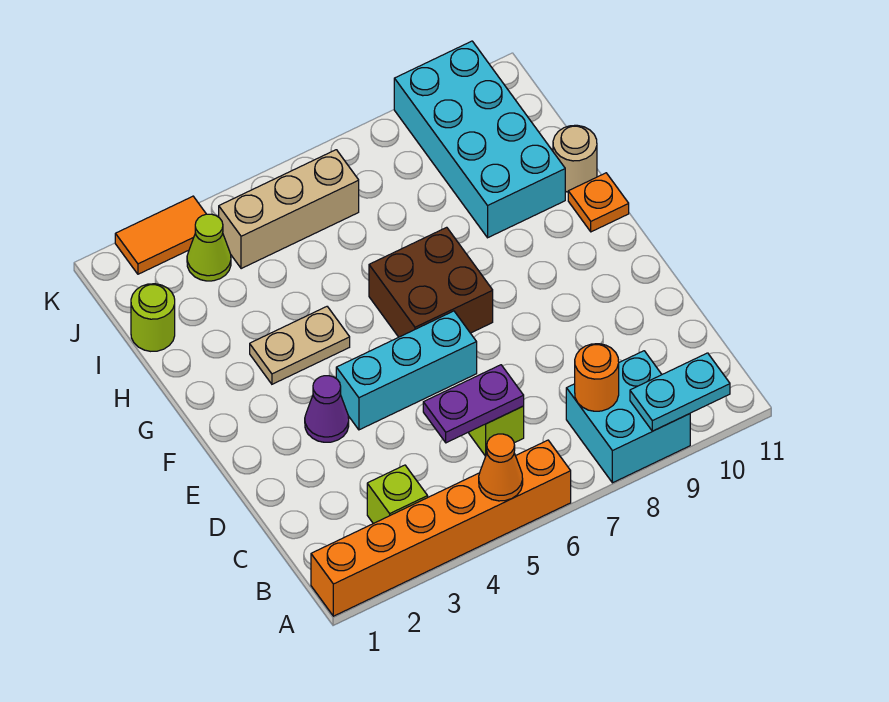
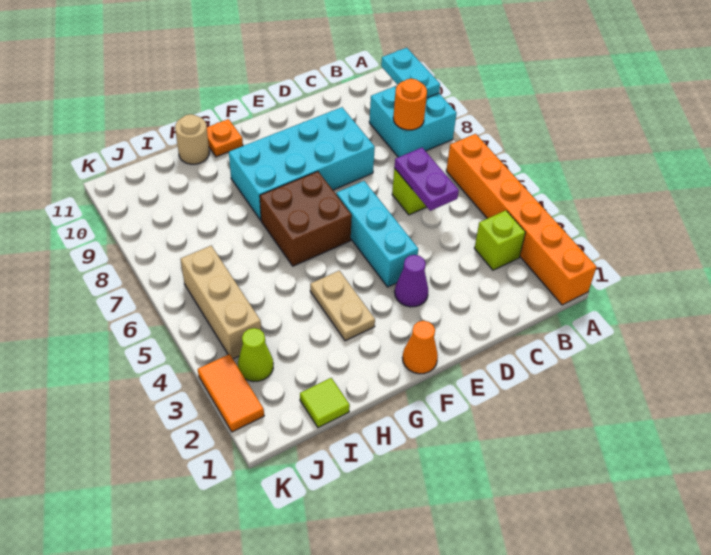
orange cone A5 level 2 -> orange cone F1 level 1
cyan brick H9:K10 level 1 -> cyan brick D8:G9 level 1
lime round brick I1 level 1 -> lime tile I1 level 1

